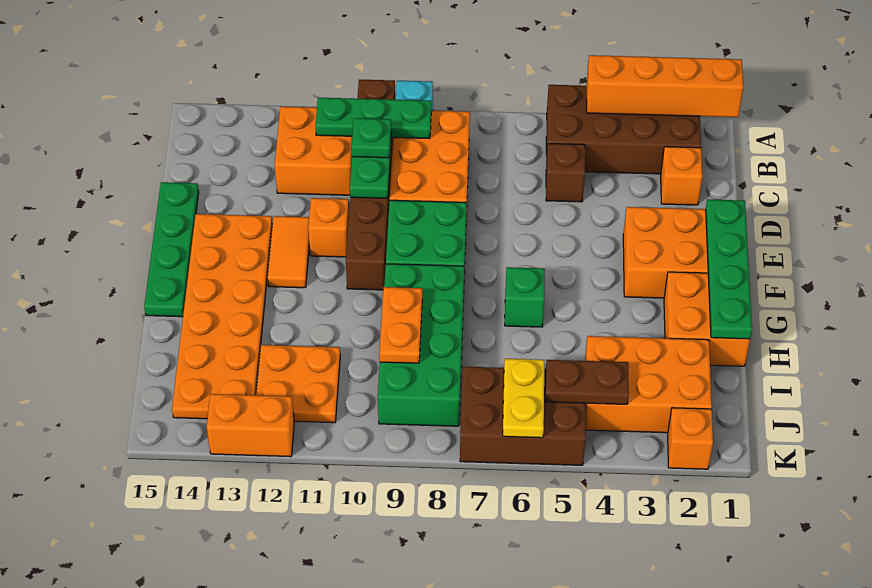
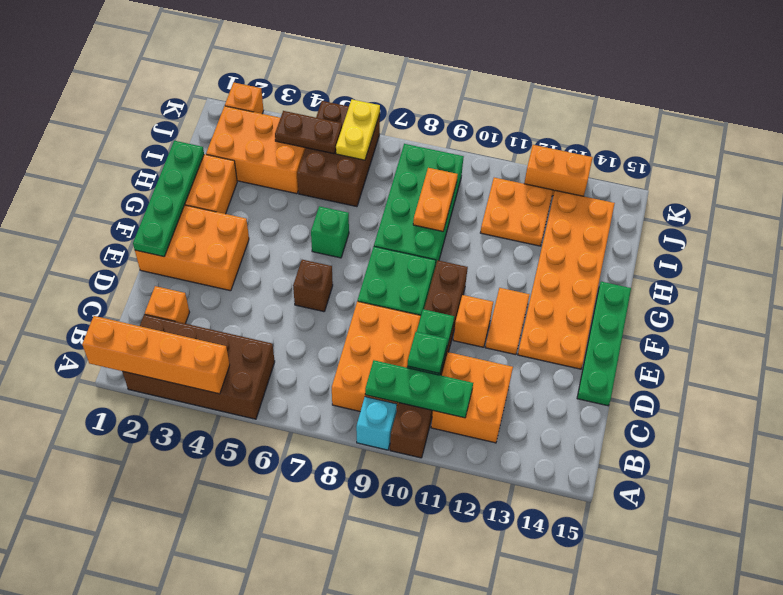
brown brick C5 level 1 -> brown brick E6 level 1
brown brick J5:K7 level 1 -> brown brick I5:K6 level 1

